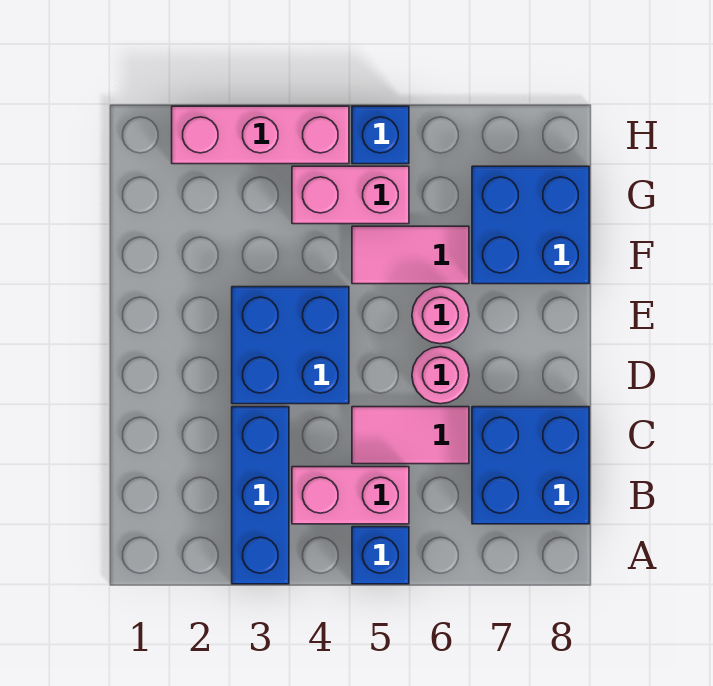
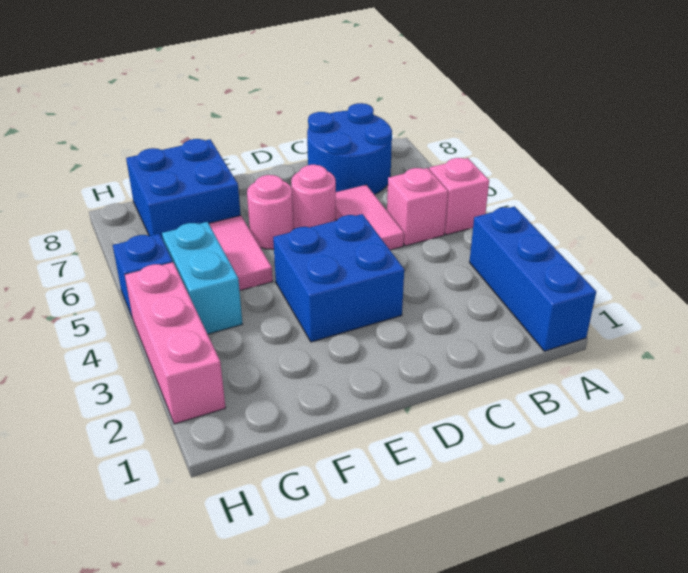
blue brick A3:C3 level 1 -> blue brick A1:A3 level 1
blue brick A5 level 1 -> pink brick A5 level 1
pink brick B4:B5 level 1 -> pink brick B5 level 1
blue brick B7:C8 level 1 -> blue round brick B7:C8 level 1
pink brick G4:G5 level 1 -> cyan brick G4:G5 level 1

